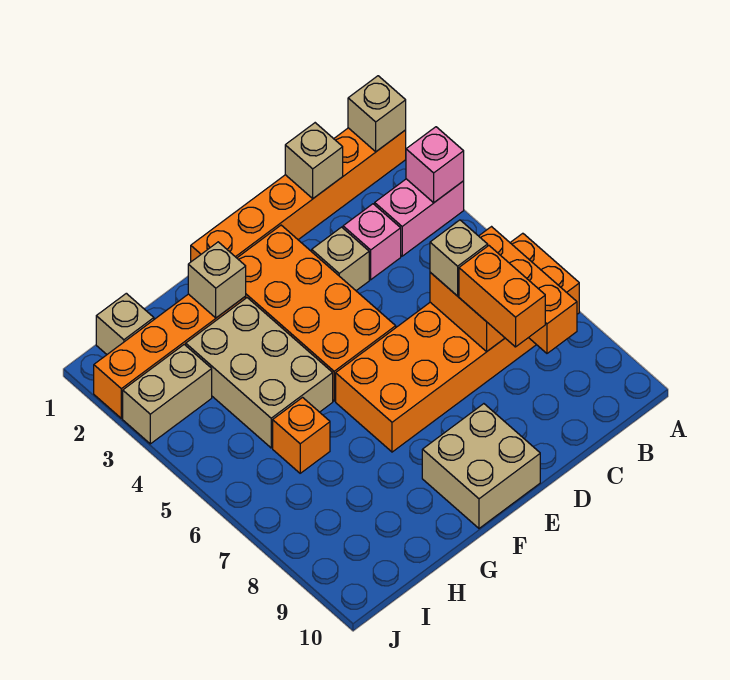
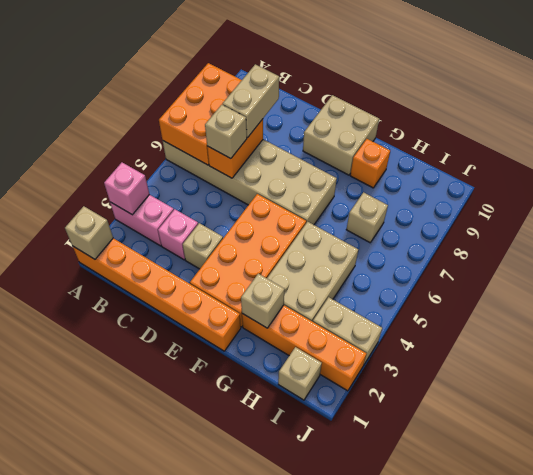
orange brick A6:F7 level 1 -> tan brick A6:F7 level 1
orange brick B6:B8 level 2 -> orange brick A6:B8 level 2
tan brick C1 level 2 -> tan brick H7 level 1
orange brick C7:C8 level 3 -> tan brick C7:C8 level 3
orange brick H6 level 1 -> orange brick G9 level 1

